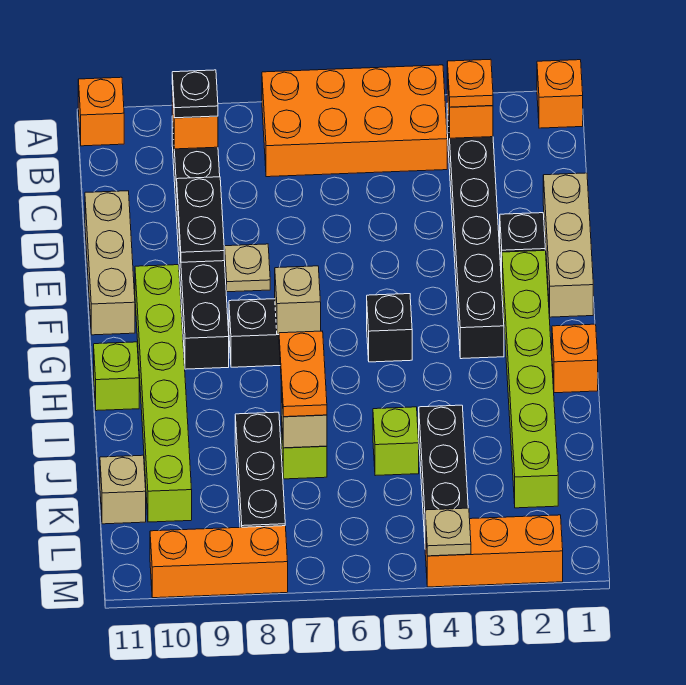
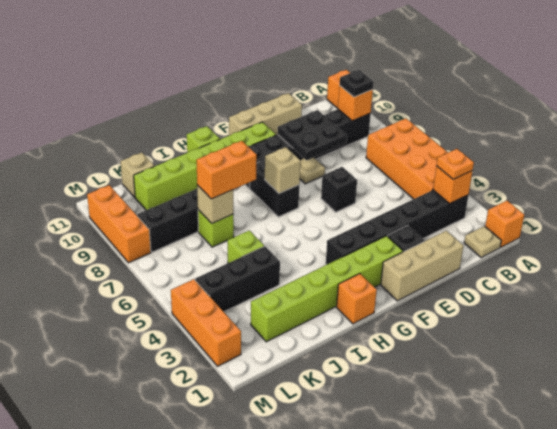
black plate D9:E9 level 2 -> black plate D8:E9 level 2
black brick G5 level 1 -> black brick E6 level 1
orange plate I7:J7 level 3 -> orange brick I7:J7 level 3
tan plate M4 level 2 -> tan plate B1 level 1

